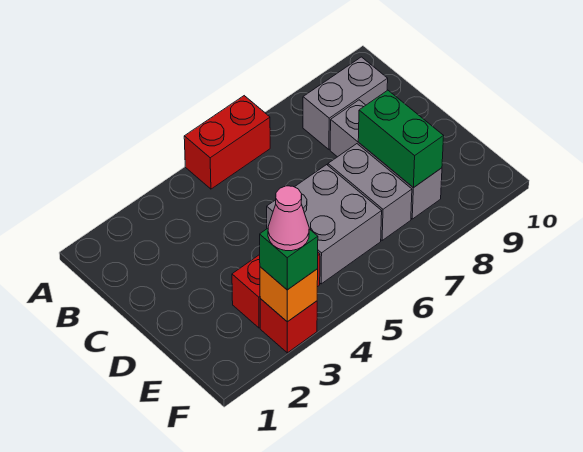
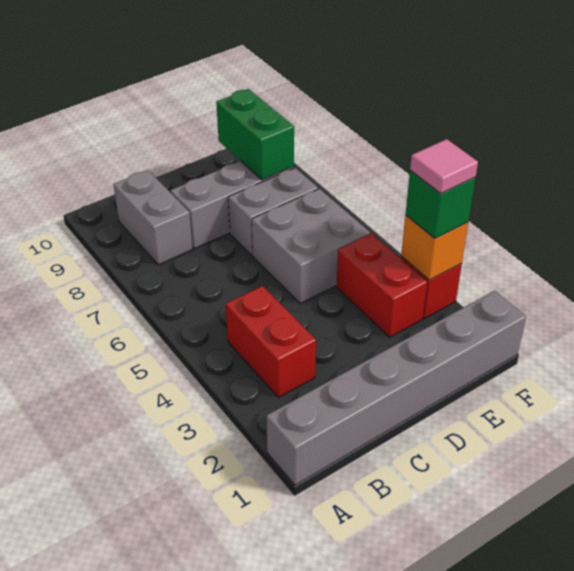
none -> grey brick A1:F1 level 1
red brick A5:A6 level 1 -> red brick B3:B4 level 1
green brick D8:E8 level 2 -> green brick E8:E9 level 2
pink cone F3 level 4 -> pink tile F3 level 4

